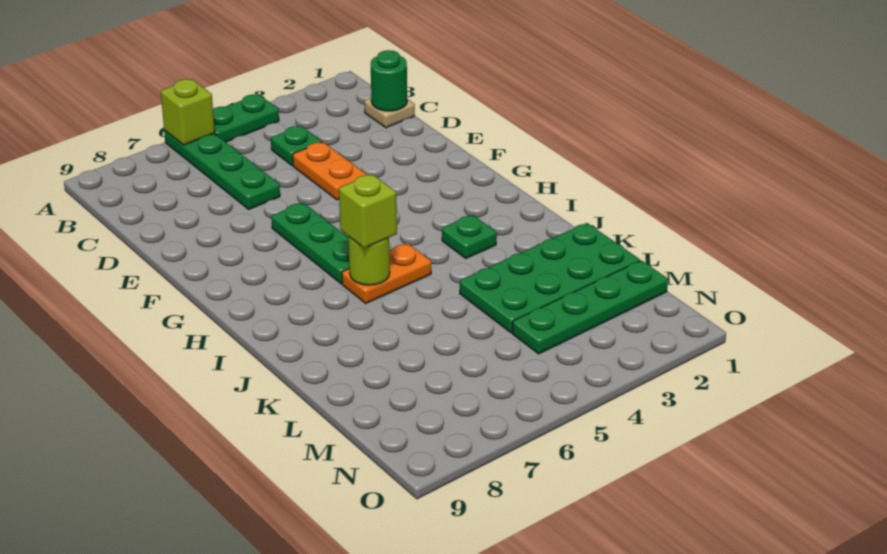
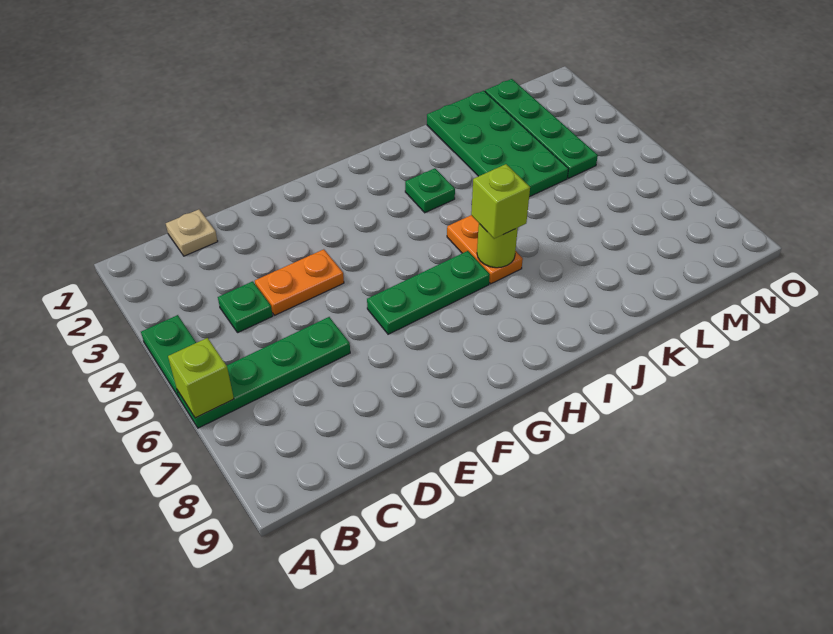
green round brick C1 level 2 -> none

